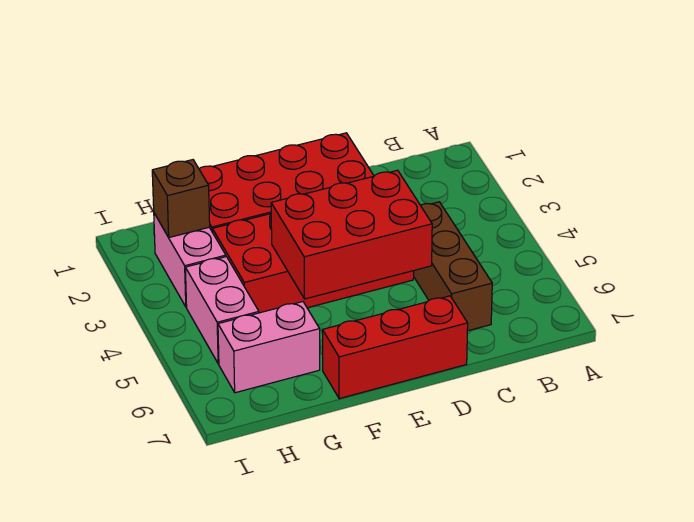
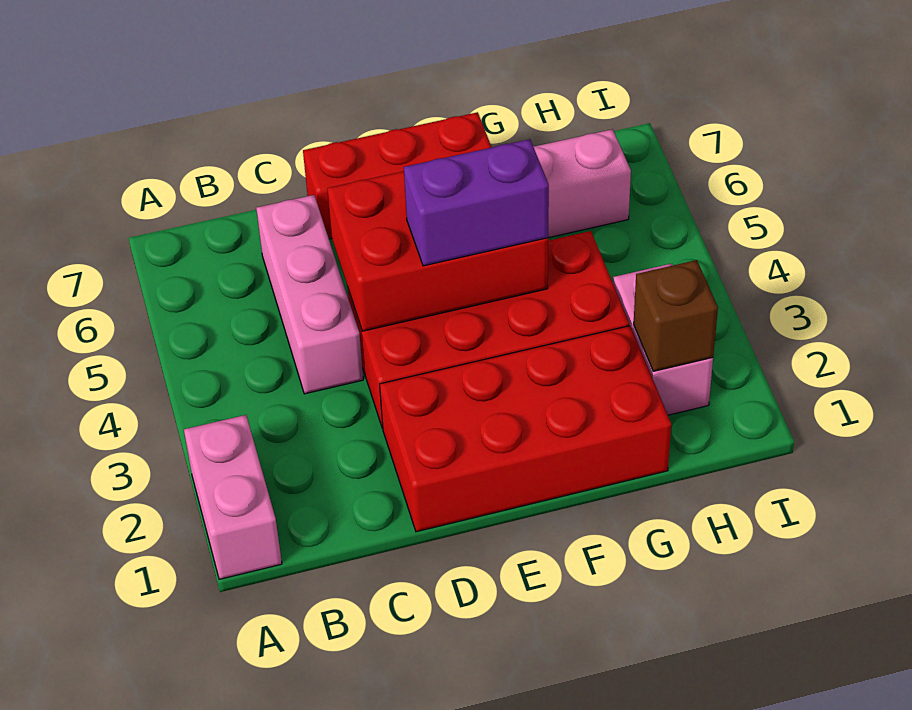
brown brick C4:C6 level 1 -> pink brick C4:C6 level 1
none -> purple brick E4:F4 level 3
pink brick H4:H5 level 1 -> pink brick A1:A2 level 1

